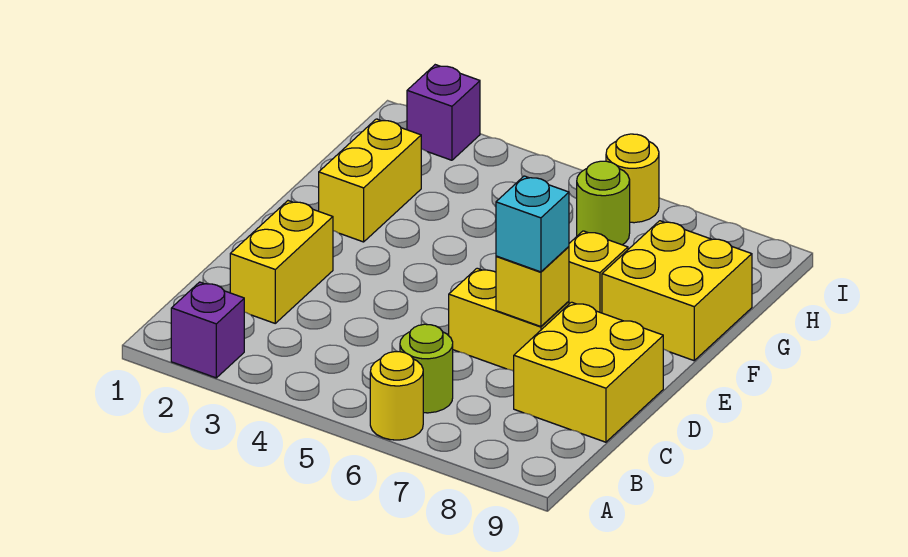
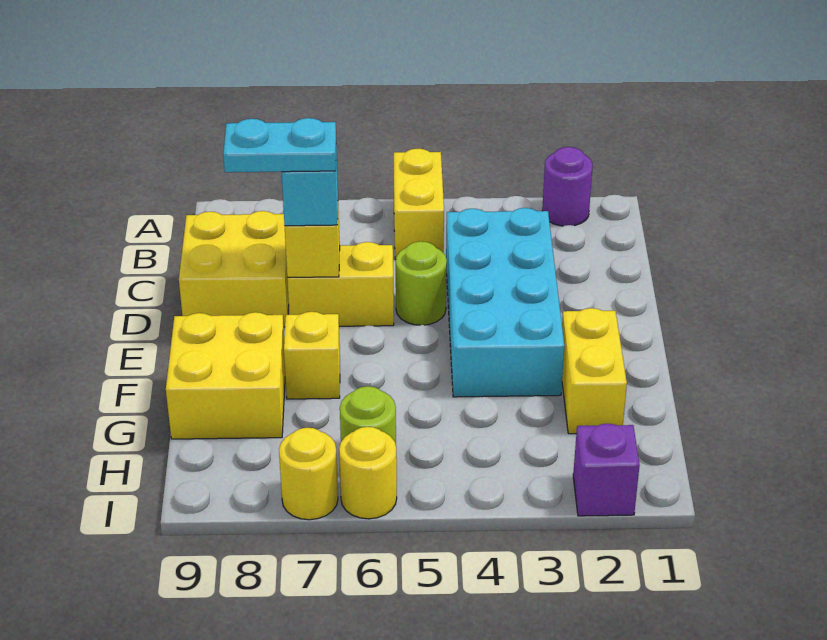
purple brick A2 level 1 -> purple round brick A2 level 1
yellow round brick A6 level 1 -> yellow round brick I7 level 1
lime round brick B6 level 1 -> lime round brick D5 level 1
yellow brick C2:D2 level 1 -> yellow brick A5:B5 level 1
none -> cyan brick C3:F4 level 1
none -> cyan plate D7:D8 level 4

